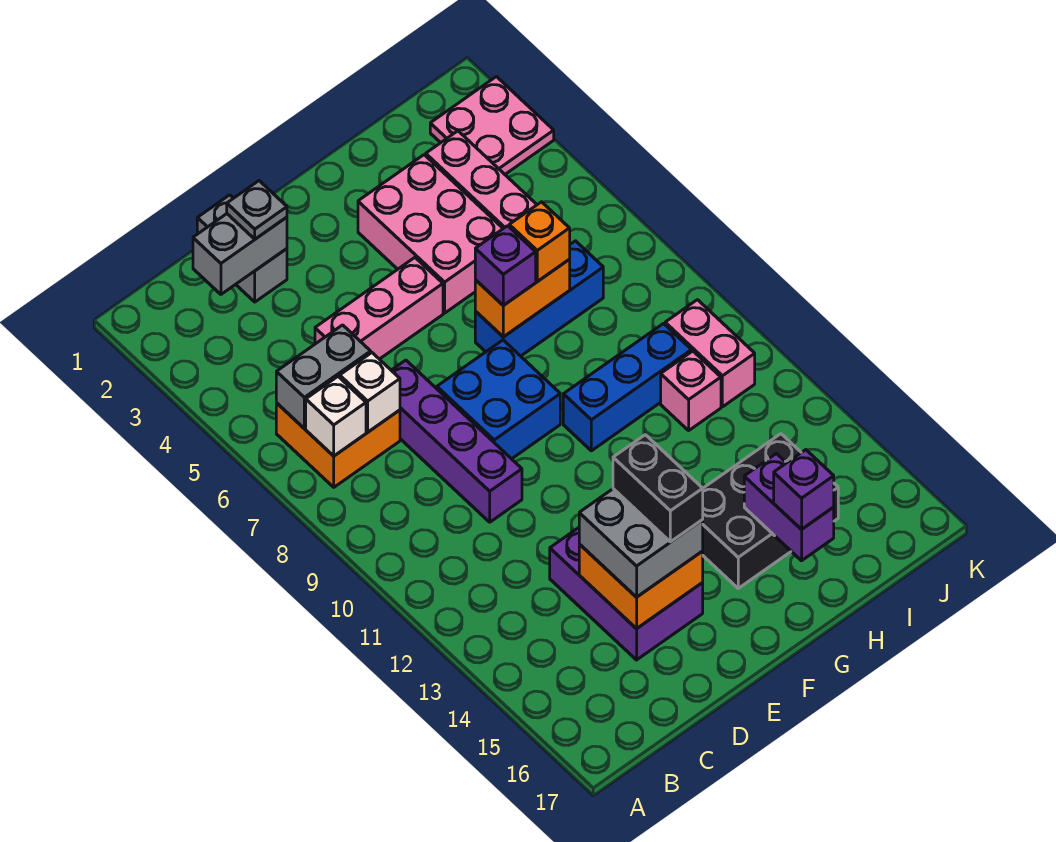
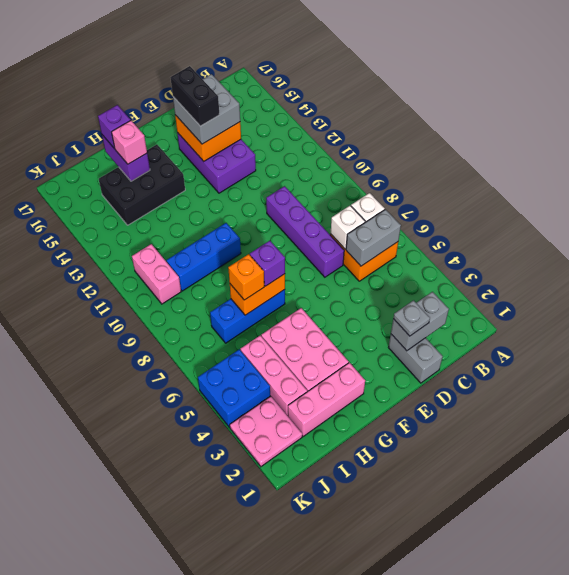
pink brick D5:F5 level 1 -> pink brick G2:I2 level 1
blue brick E8:F9 level 1 -> blue brick J4:K5 level 1
pink brick I11 level 1 -> pink brick H15 level 3

